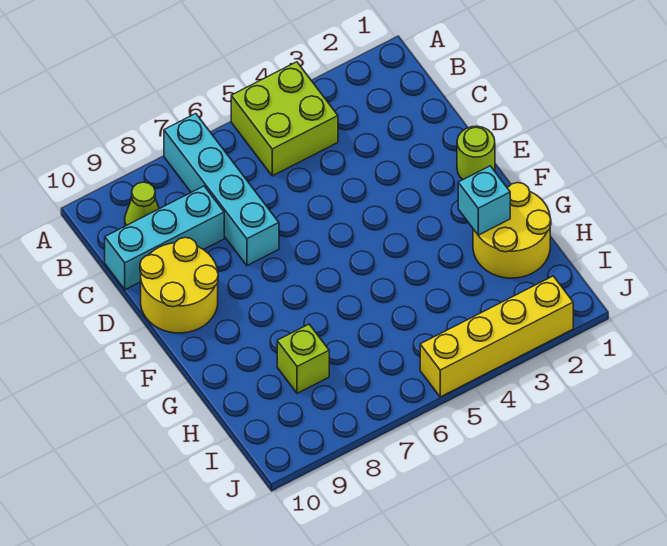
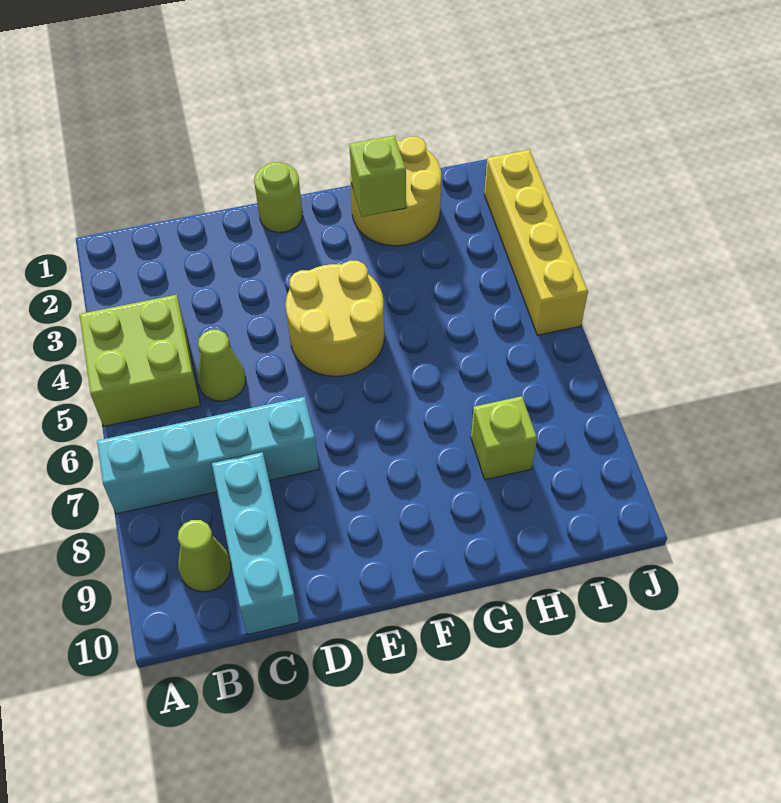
none -> lime cone C5 level 1
yellow round brick D9:E10 level 1 -> yellow round brick E4:F5 level 1
cyan brick G2 level 2 -> lime brick G2 level 2

